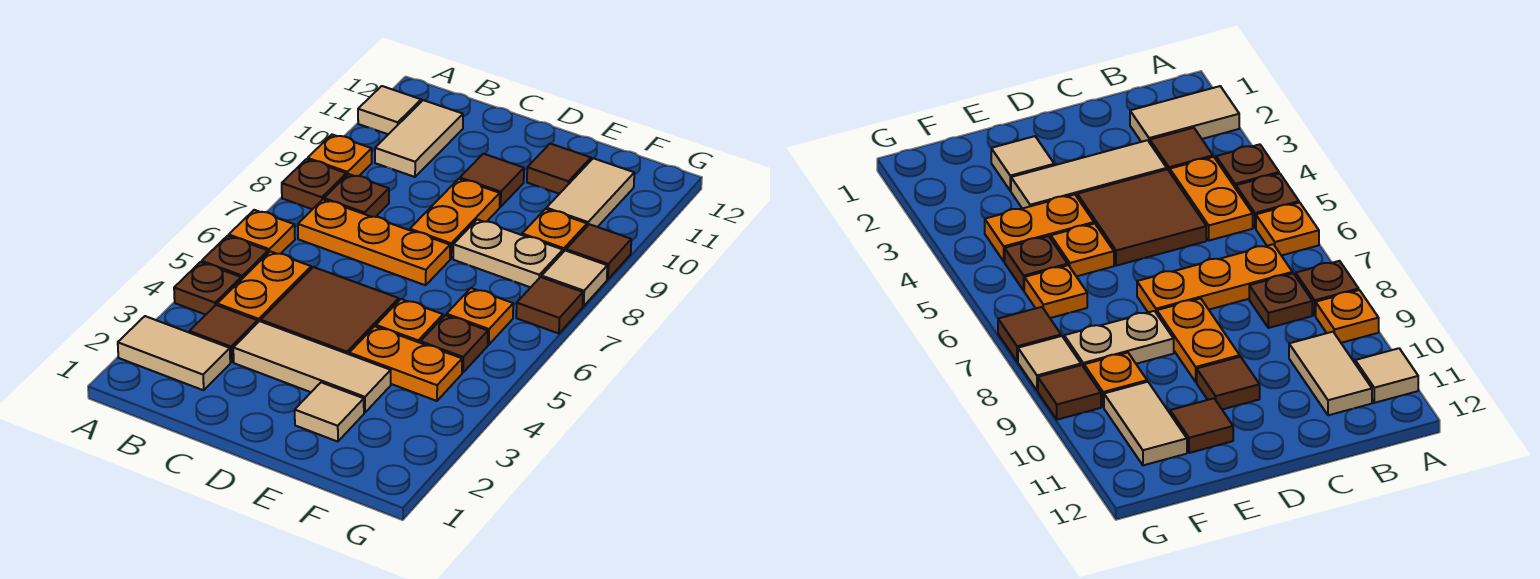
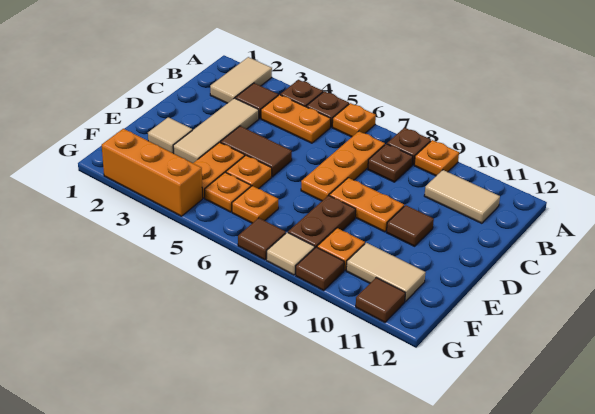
tan tile A11 level 1 -> none
brown tile C4:D5 level 1 -> brown tile D4:D5 level 1
tan plate E8:F8 level 1 -> brown plate E8:F8 level 1
brown tile E11 level 1 -> brown tile G11 level 1
brown plate F5 level 1 -> orange plate F5 level 1
none -> orange brick G2:G4 level 1

